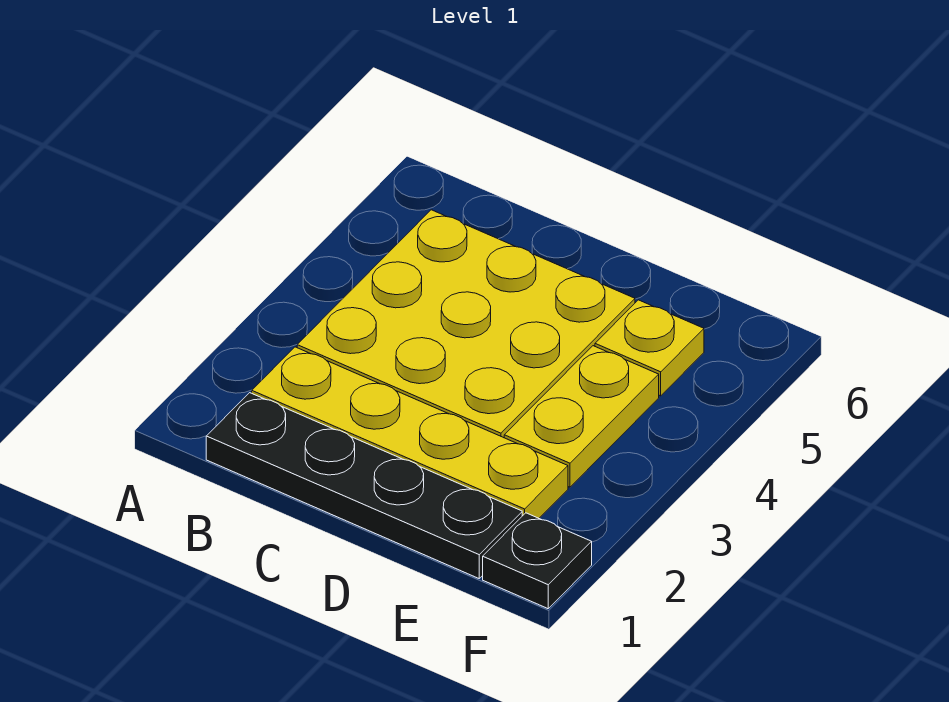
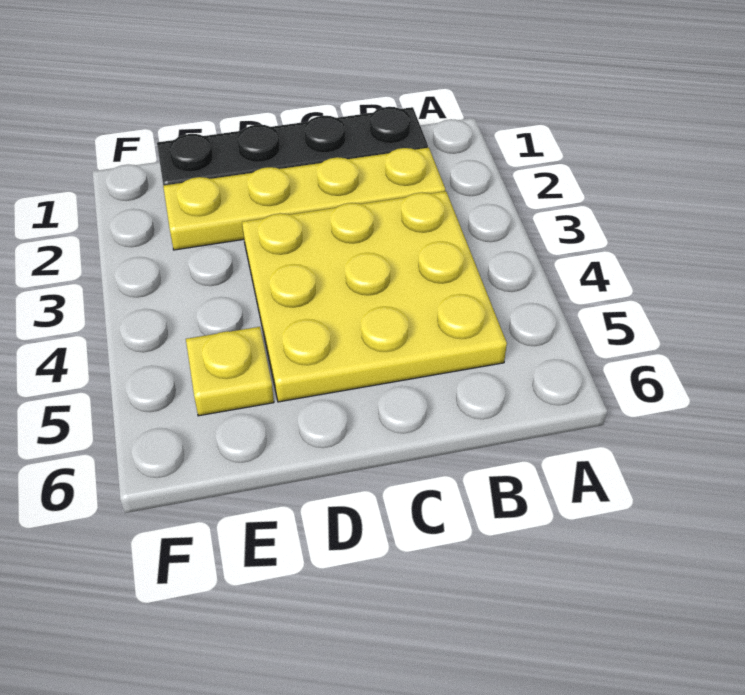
yellow plate E3:E4 level 1 -> none
black plate F1 level 1 -> none

